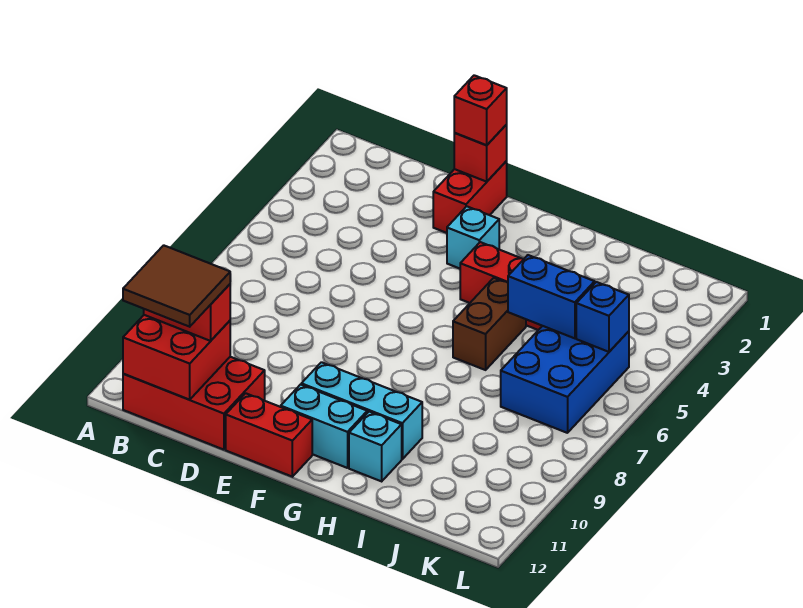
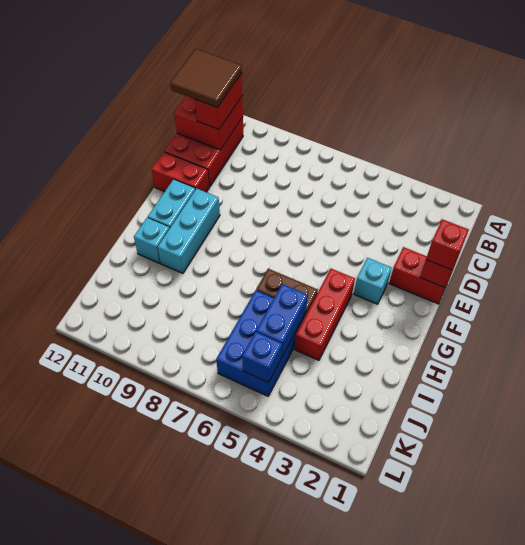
red brick E12:F12 level 1 -> red brick E11:E12 level 1
blue brick J5:K7 level 1 -> blue brick I5:K6 level 1

